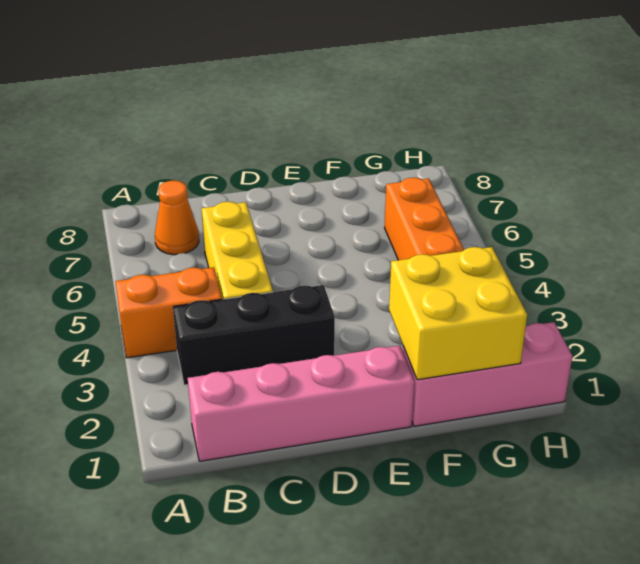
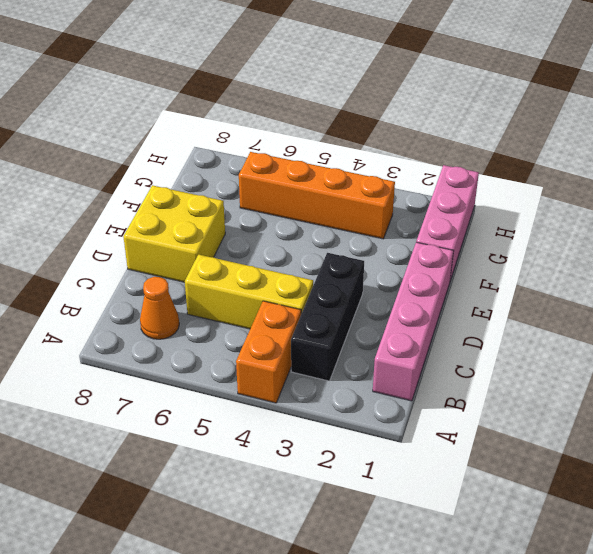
yellow brick F1:G2 level 2 -> yellow brick D7:E8 level 1

